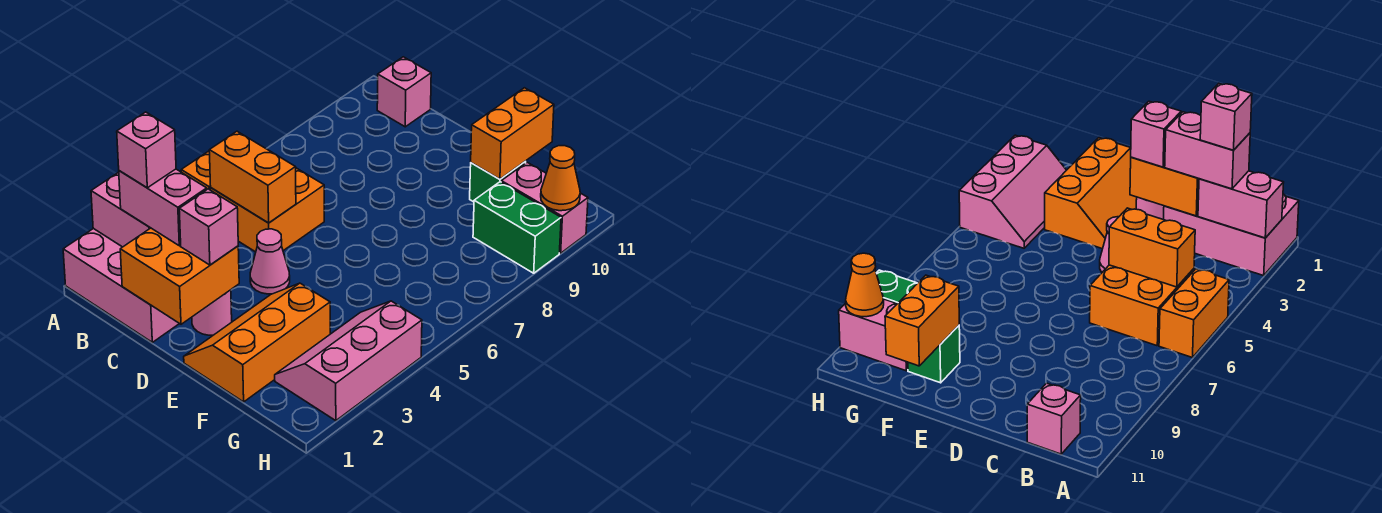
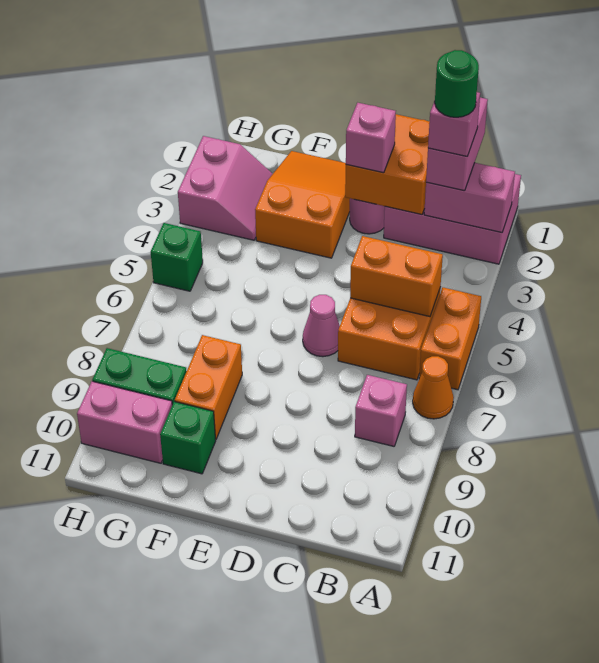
pink brick B2:C2 level 3 -> pink brick B1:B2 level 3
none -> green round brick B2 level 5
pink brick B11 level 1 -> pink brick B8 level 1
pink cone D4 level 1 -> pink cone D6 level 1
orange slope E1:F3 level 1 top F -> orange slope E1:F3 level 1 top 3
orange brick F10:F11 level 2 -> orange brick F8:F9 level 1
pink slope G2:H4 level 1 top H -> pink slope G2:H3 level 1 top H
none -> green brick H5 level 1
orange cone H10 level 2 -> orange cone A7 level 1

